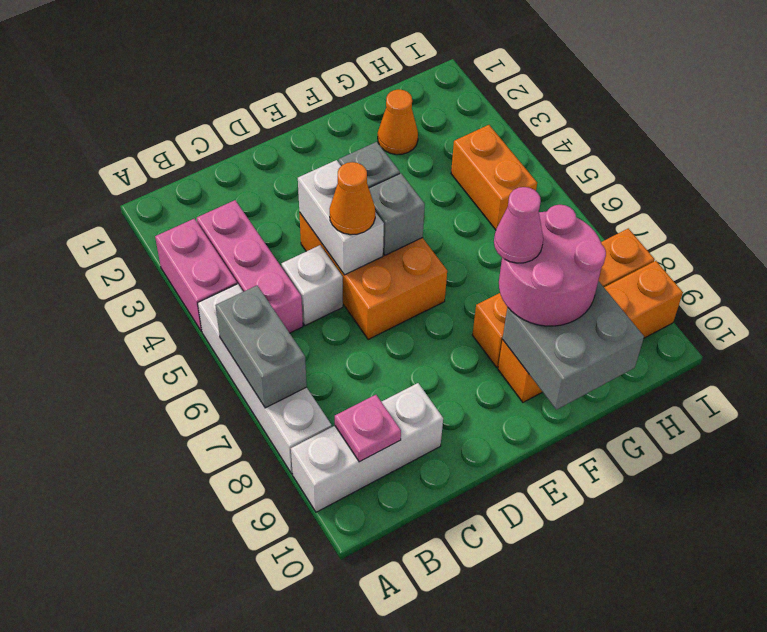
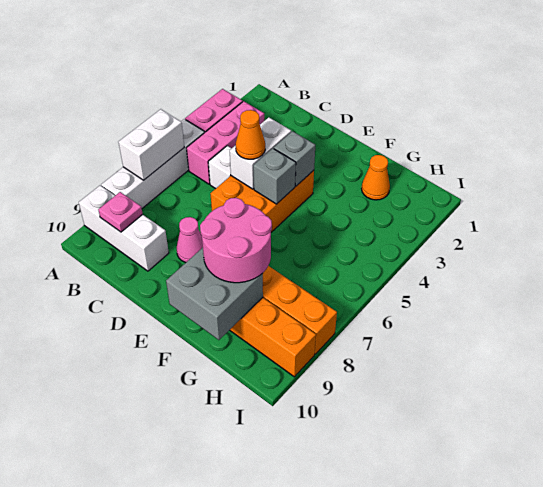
grey brick A6:A7 level 2 -> white brick A6:A7 level 2
pink cone F8 level 4 -> pink cone D8 level 1
orange brick H4:H5 level 1 -> none

